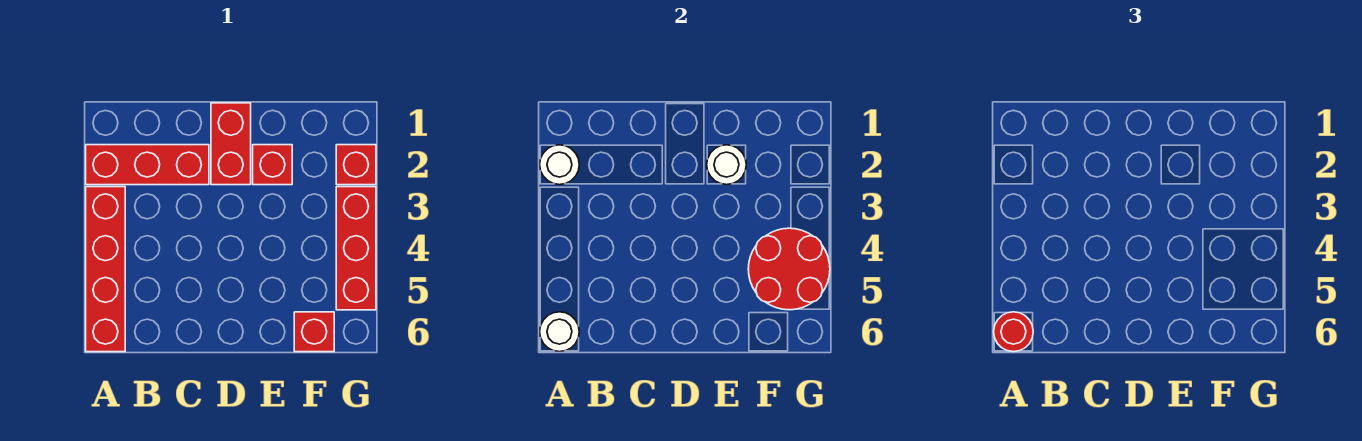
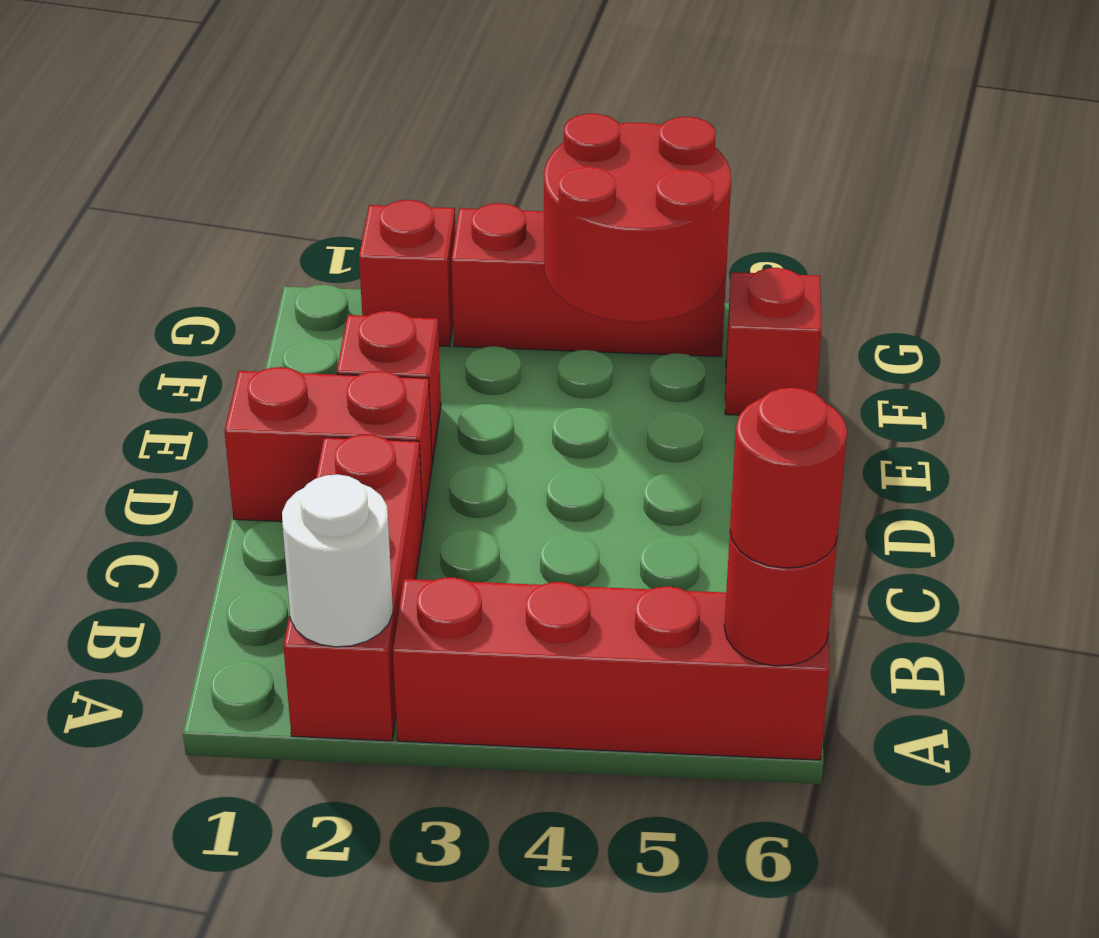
white round brick A6 level 2 -> red round brick A6 level 2
white round brick E2 level 2 -> none

